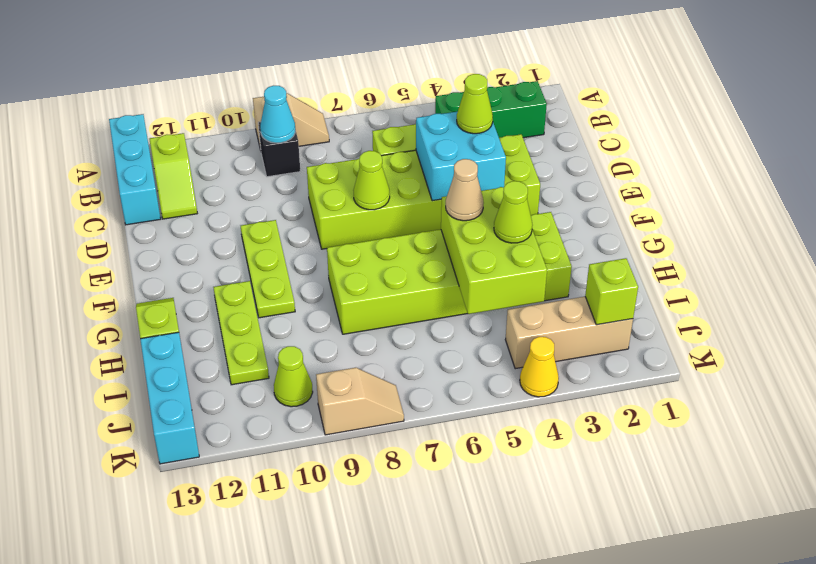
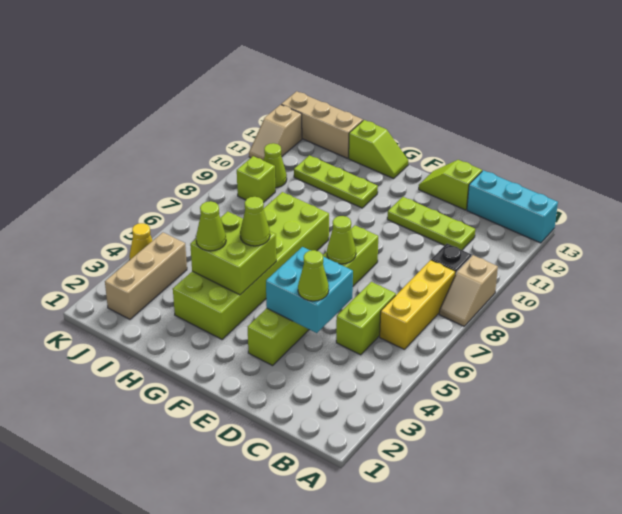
green brick B2:B4 level 1 -> none
none -> yellow brick B6:B8 level 1
cyan cone B9 level 2 -> none
lime slope B12:C12 level 1 top B -> lime slope D13:E13 level 1 top D
lime brick D3:E8 level 1 -> lime brick E3:E8 level 1
lime plate E10:G10 level 1 -> lime plate C11:E11 level 1
lime brick G4:I5 level 2 -> lime brick G4:H5 level 2
tan cone G5 level 3 -> lime cone G5 level 3
cyan brick I13:K13 level 1 -> tan brick I13:K13 level 1
lime brick J2 level 2 -> lime brick J9 level 1
tan slope K8:K9 level 1 top 9 -> tan slope K11:K12 level 1 top 12

